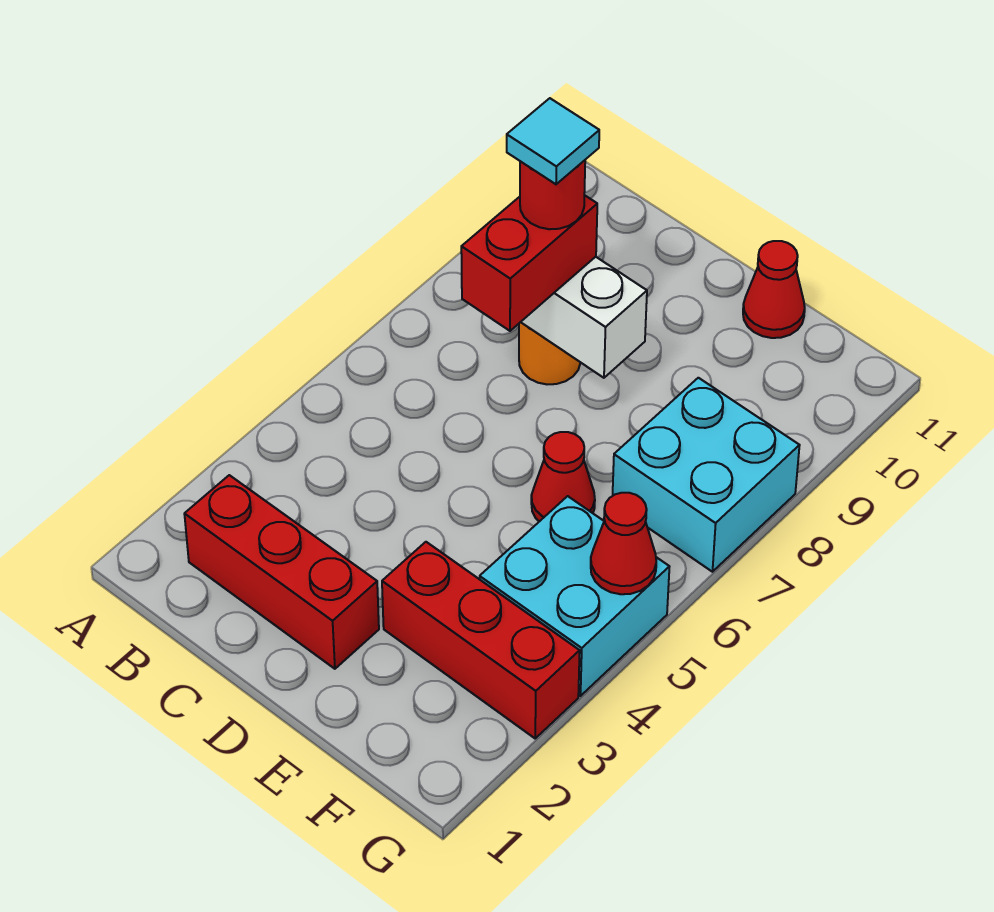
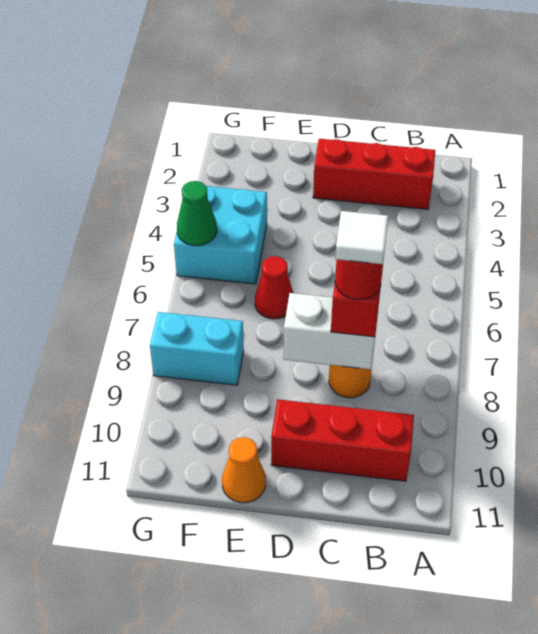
cyan tile C8 level 5 -> white tile C8 level 5
red brick E3:G3 level 1 -> red brick B10:D10 level 1
red cone E11 level 1 -> orange cone E11 level 1
cyan brick F7:G8 level 1 -> cyan brick F8:G8 level 1
red cone G5 level 2 -> green cone G5 level 2

